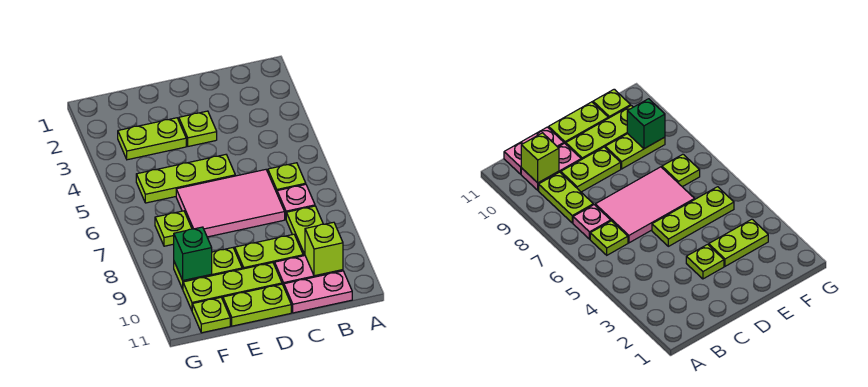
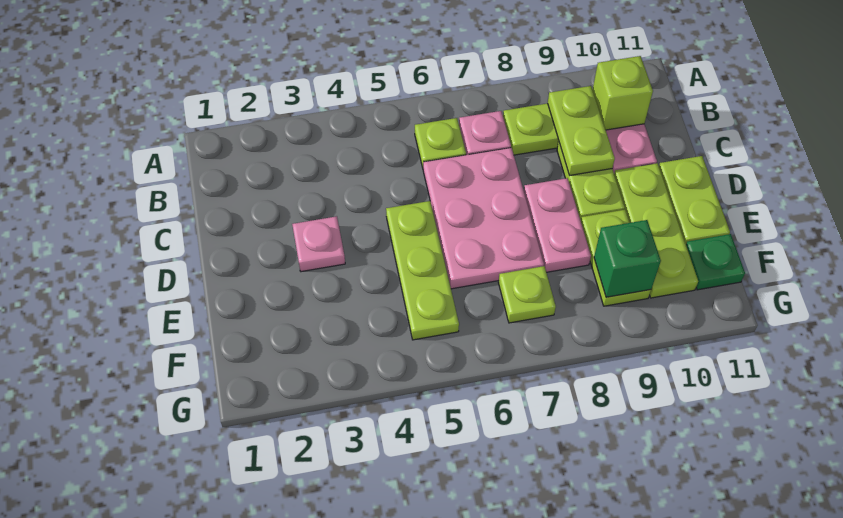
pink plate B11:C11 level 1 -> pink plate D8:E8 level 1
pink tile C6:E7 level 1 -> pink plate C6:E7 level 1
lime plate D3 level 1 -> pink plate D3 level 1
lime plate E3:F3 level 1 -> lime plate B9:C9 level 2
lime plate F11 level 1 -> green plate F11 level 1

